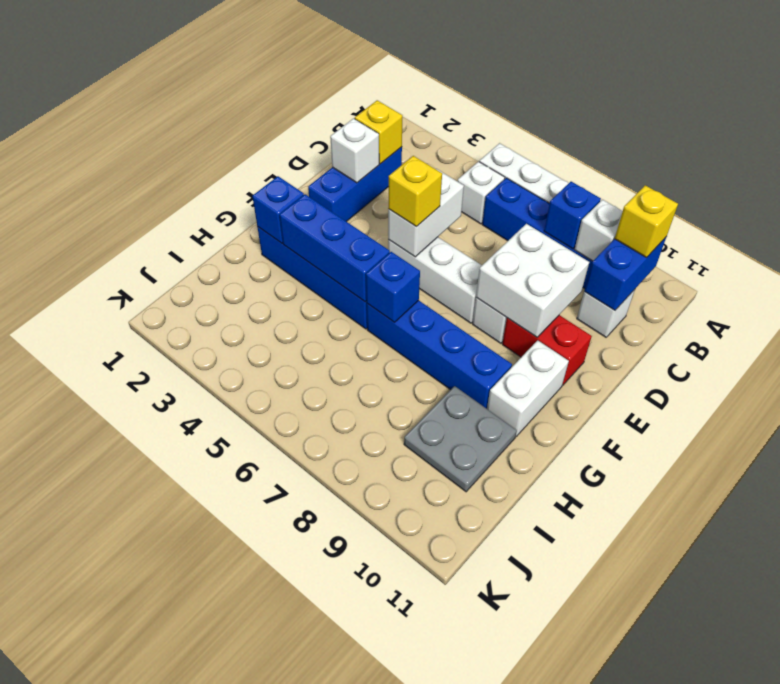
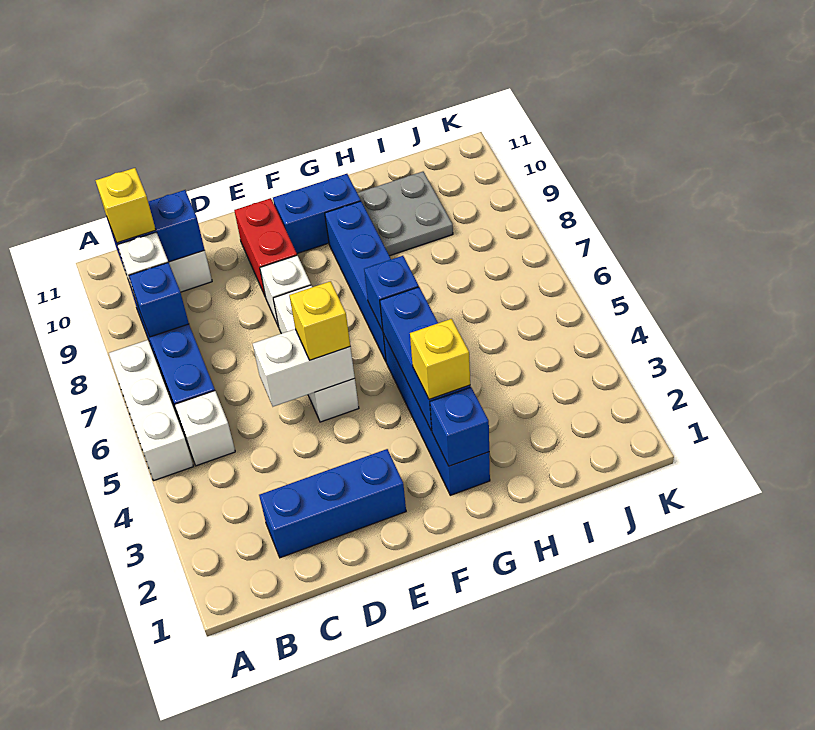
yellow brick C2 level 2 -> yellow brick G3 level 3
white brick D2 level 2 -> none
white brick D8:E9 level 2 -> none
white brick F10:G10 level 1 -> blue brick F10:G10 level 1

